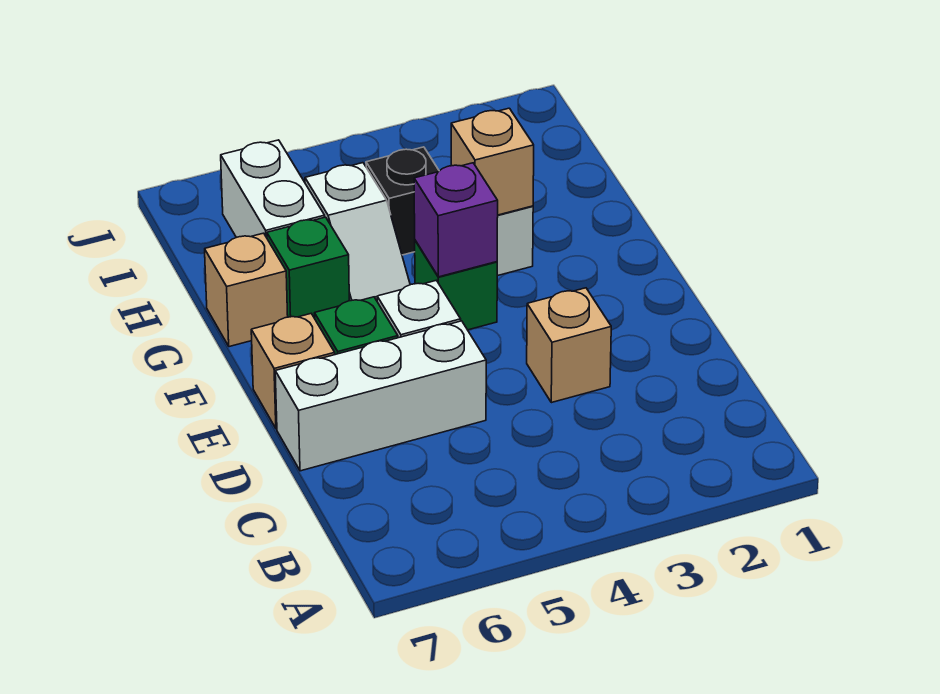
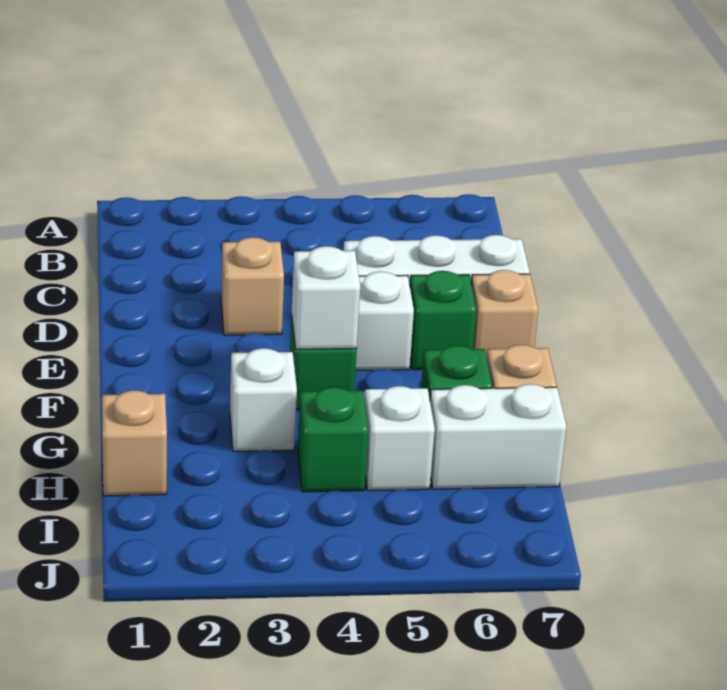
purple brick F4 level 2 -> white brick F4 level 2
tan brick G3 level 2 -> tan brick H1 level 1
black brick H4 level 1 -> green brick H4 level 1
white brick H6:I6 level 1 -> white brick H6:H7 level 1

